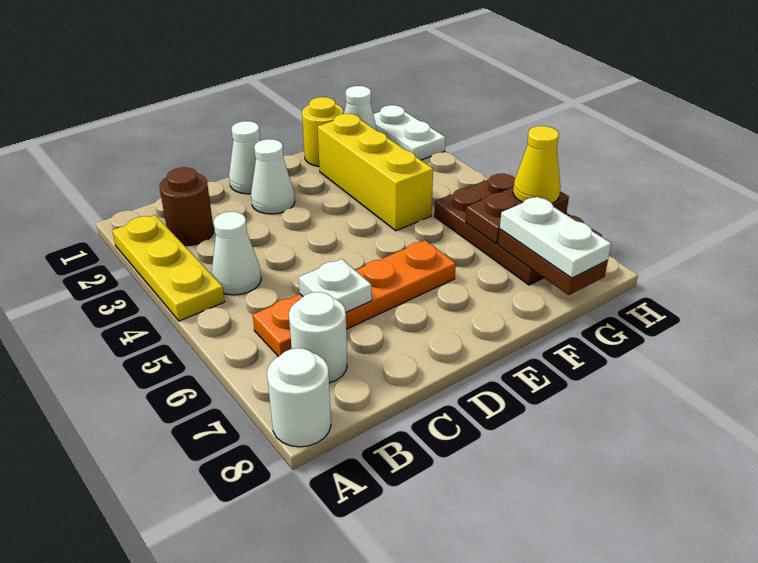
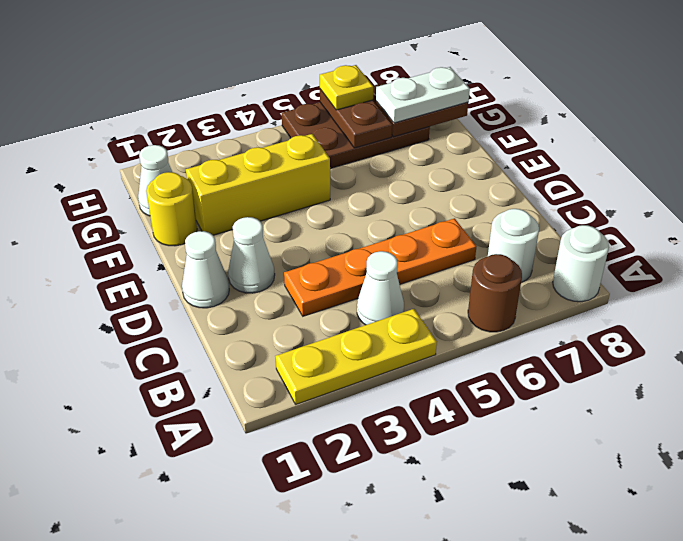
brown round brick B2 level 1 -> brown round brick A6 level 1
orange plate B6:E6 level 1 -> orange plate C3:C6 level 1
white plate C6 level 2 -> none
white plate H1:H2 level 1 -> none
yellow cone H6 level 3 -> yellow plate H6 level 3

